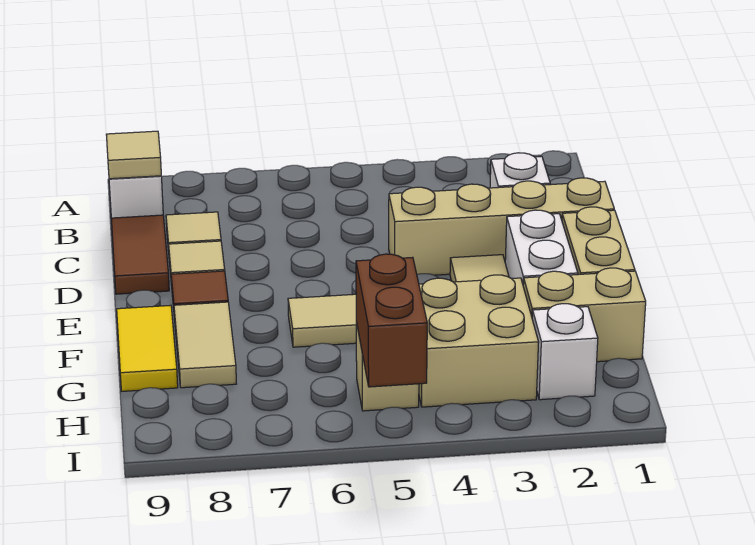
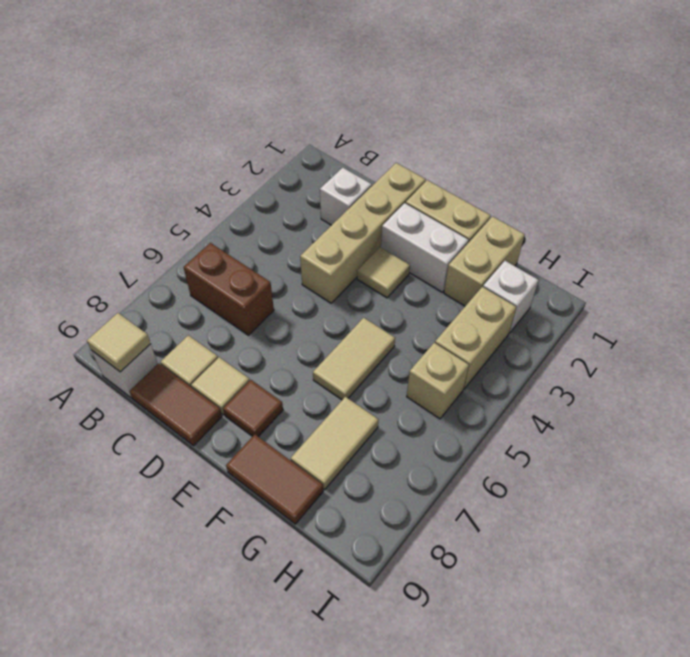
tan tile F8:G8 level 1 -> tan tile G7:G8 level 1
yellow tile F9:G9 level 1 -> brown tile F9:G9 level 1
tan brick G3:H4 level 1 -> tan brick H3:H4 level 1
brown brick H5:I5 level 2 -> brown brick B6:C6 level 1

